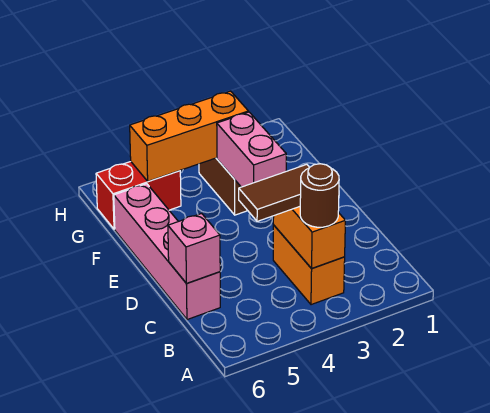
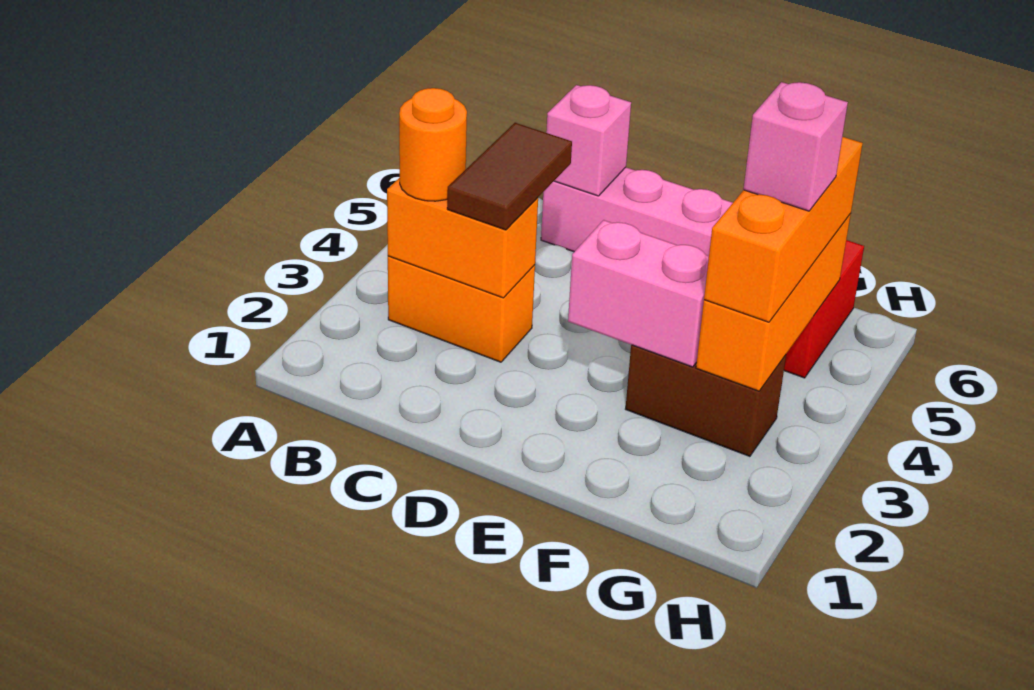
brown round brick B3 level 3 -> orange round brick B3 level 3
none -> orange brick G3:G5 level 3
none -> pink brick G4 level 4

